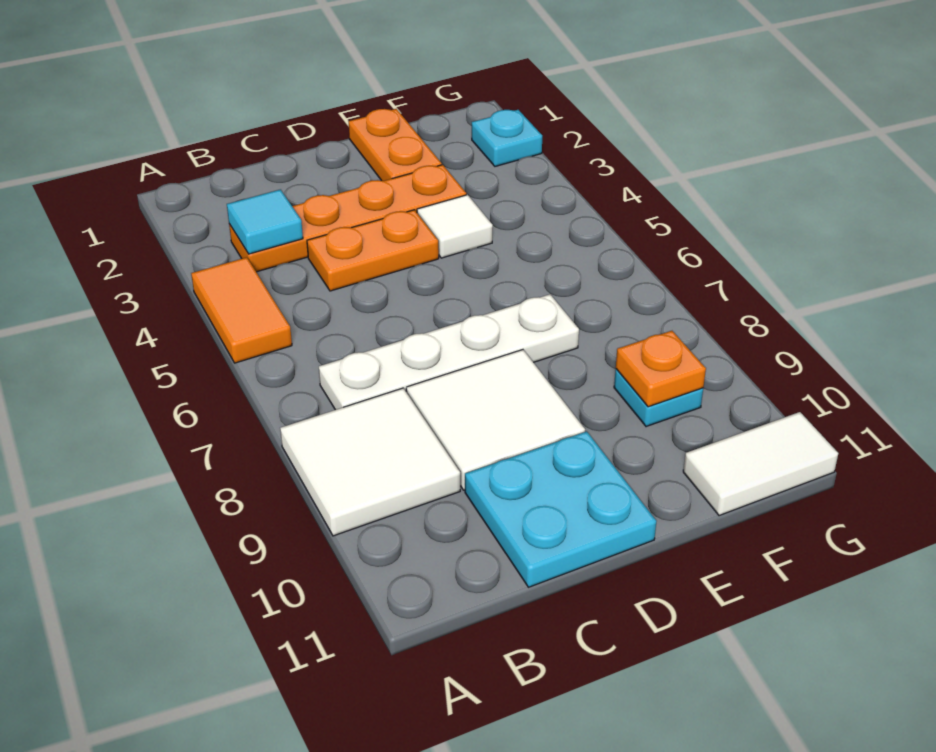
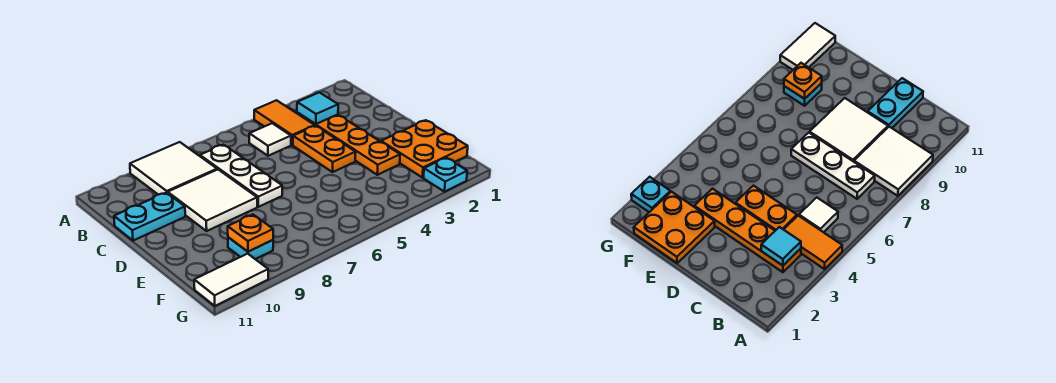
orange tile A4:A5 level 1 -> orange tile A4:B4 level 1
white plate B7:E7 level 1 -> white plate B7:D7 level 1
cyan plate C10:D11 level 1 -> cyan plate C10:C11 level 1
orange plate E1:E2 level 1 -> orange plate E1:F2 level 1
white tile E4 level 1 -> white tile B5 level 1
white tile F11:G11 level 1 -> white tile G10:G11 level 1

